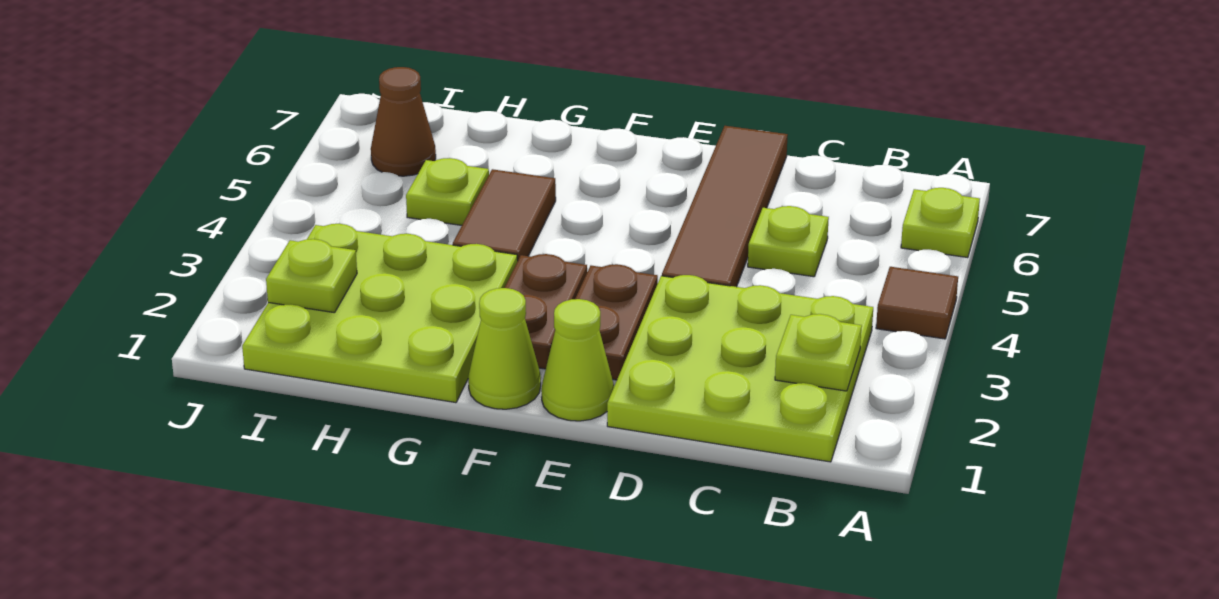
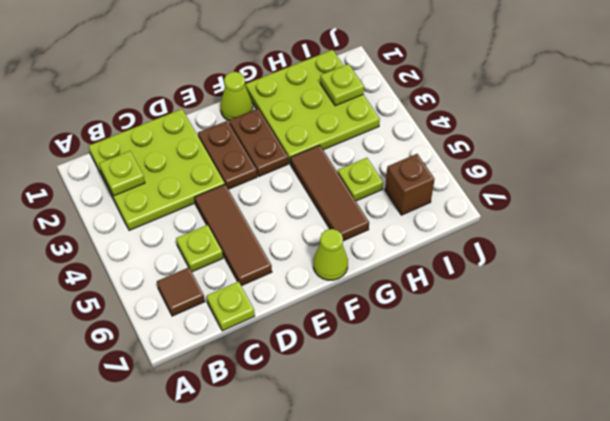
brown tile A4 level 1 -> brown tile B6 level 1
lime plate A6 level 1 -> lime plate C7 level 1
brown tile D4:D7 level 1 -> brown tile D4:D6 level 1
lime cone E1 level 1 -> lime cone F7 level 1
brown tile G4:G5 level 1 -> brown tile G4:G6 level 1
brown cone I6 level 1 -> brown brick I6 level 1

